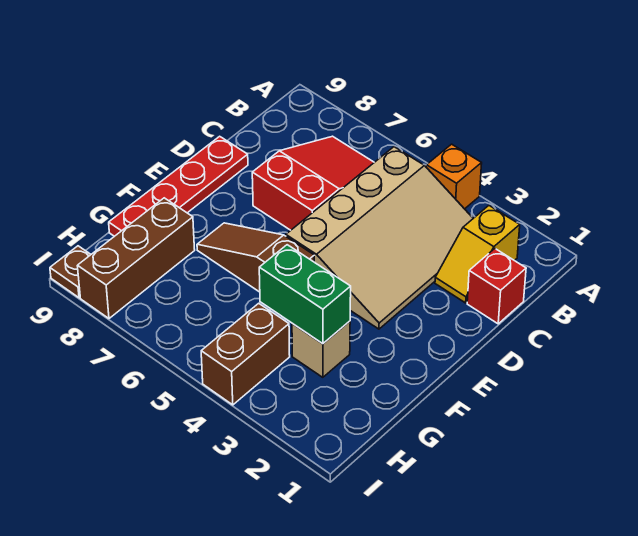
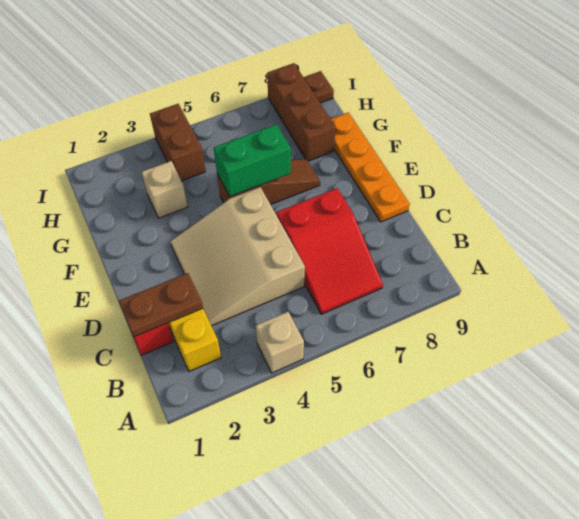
orange brick A4 level 1 -> tan brick A4 level 1
tan slope B3:E5 level 1 top 5 -> tan slope C3:E5 level 1 top 5
none -> brown plate C1:C2 level 2
red plate D9:G9 level 1 -> orange plate D9:G9 level 1
green brick G3:G4 level 2 -> green brick F5:F6 level 2

